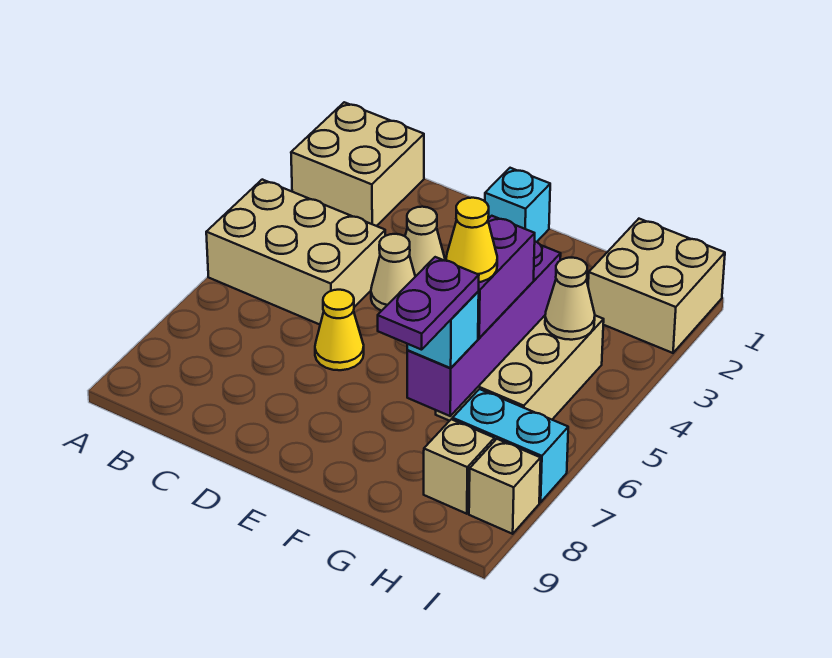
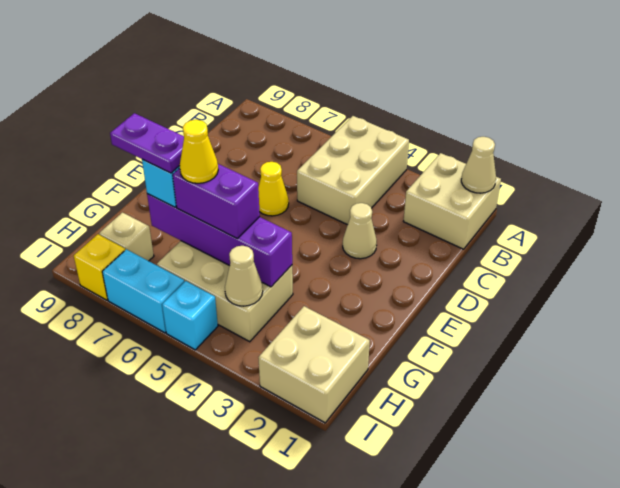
tan cone D4 level 1 -> tan cone A1 level 2
cyan brick E1 level 1 -> cyan brick I5 level 1
cyan brick H7:I7 level 1 -> cyan brick I6:I7 level 1
tan brick I8 level 1 -> yellow brick I8 level 1

